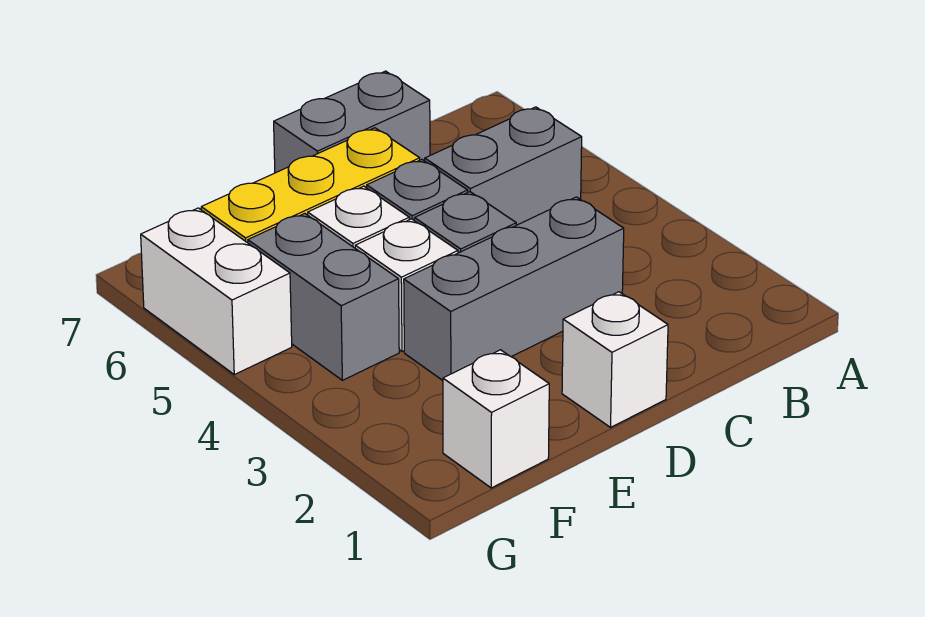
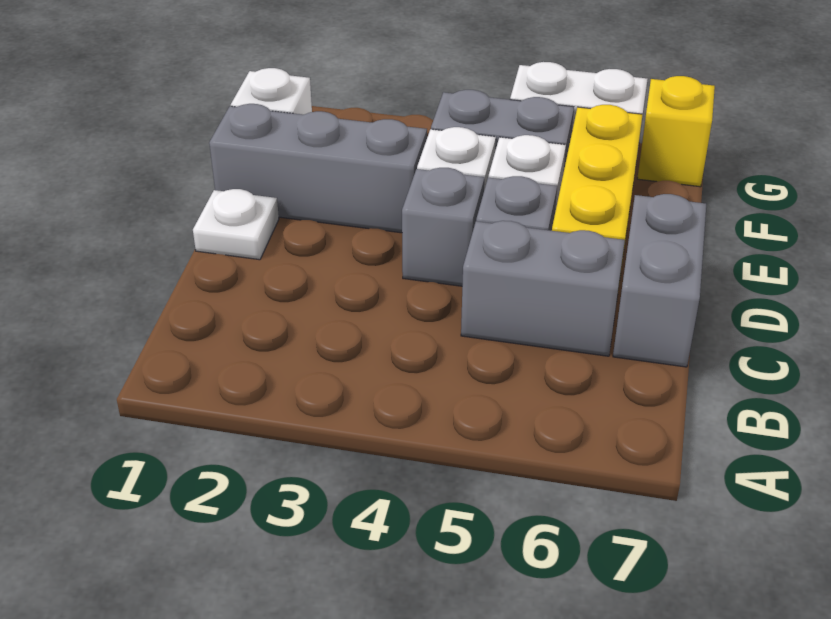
grey brick B5:C5 level 1 -> grey brick C5:C6 level 1
grey brick C3:E3 level 1 -> grey brick E1:E3 level 1
white brick D1 level 1 -> white plate D1 level 1
none -> yellow brick G7 level 1

